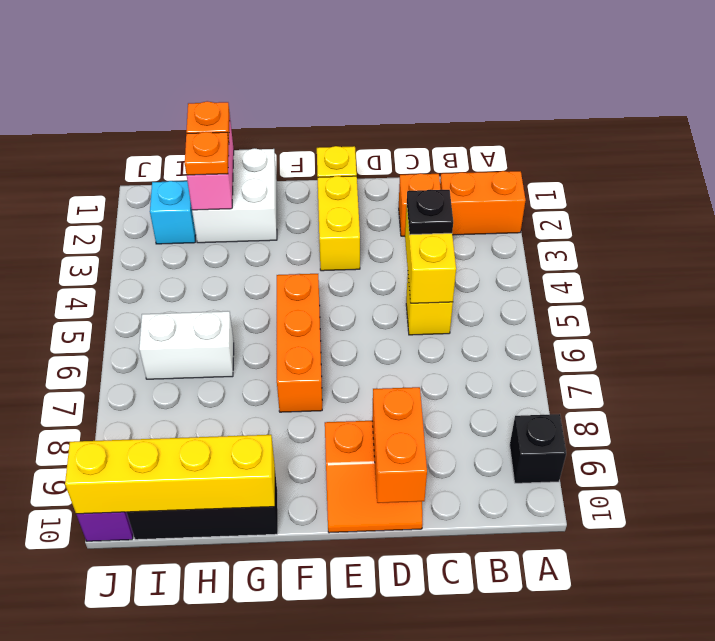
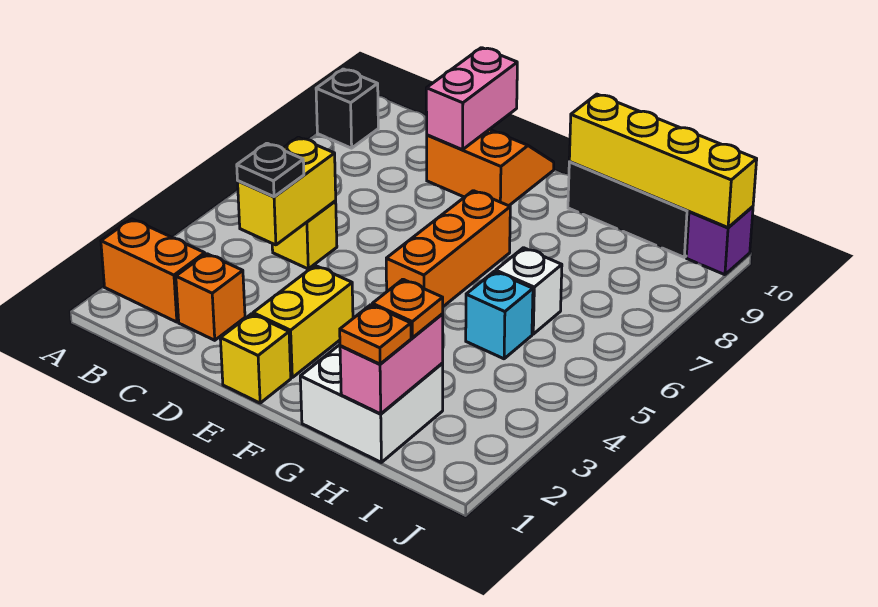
orange brick D9:D10 level 2 -> pink brick D9:D10 level 2
white brick H6:I6 level 1 -> white brick H6 level 1
cyan brick I2 level 1 -> cyan brick H5 level 1

